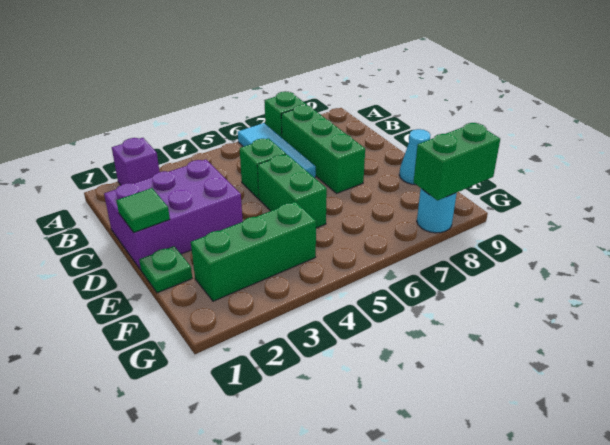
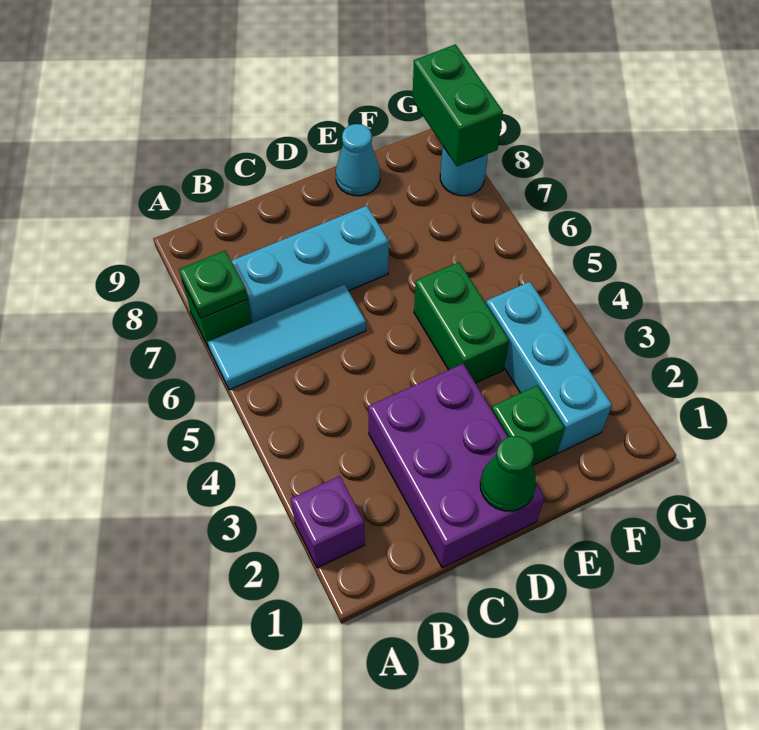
green brick B7:D7 level 1 -> cyan brick B7:D7 level 1
green brick C5 level 1 -> green brick E2 level 1
green tile D1 level 2 -> green cone D1 level 2
green brick D5:E5 level 1 -> green brick E4:E5 level 1
green plate E1 level 1 -> green plate A7 level 2
green brick F2:F4 level 1 -> cyan brick F2:F4 level 1

